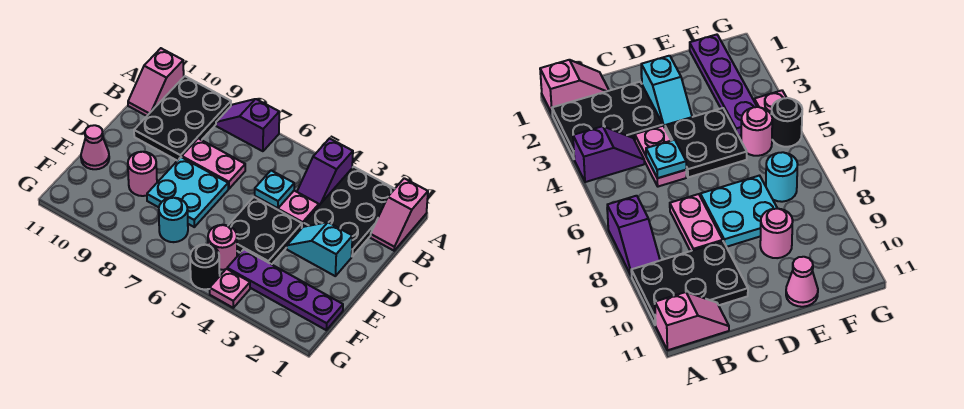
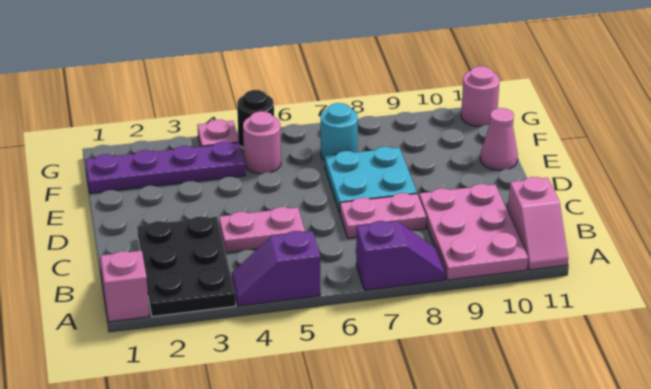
purple slope A4:B4 level 1 top A -> purple slope A4:A5 level 1 top 5
black plate A9:C10 level 1 -> pink plate A9:C10 level 1
pink slope A11:B11 level 1 top A -> pink slope A11:B11 level 1 top B
cyan plate C5 level 2 -> none
cyan slope D2:D3 level 1 top 2 -> none
black plate D4:E5 level 1 -> none
pink round brick E9 level 1 -> pink round brick G11 level 1

